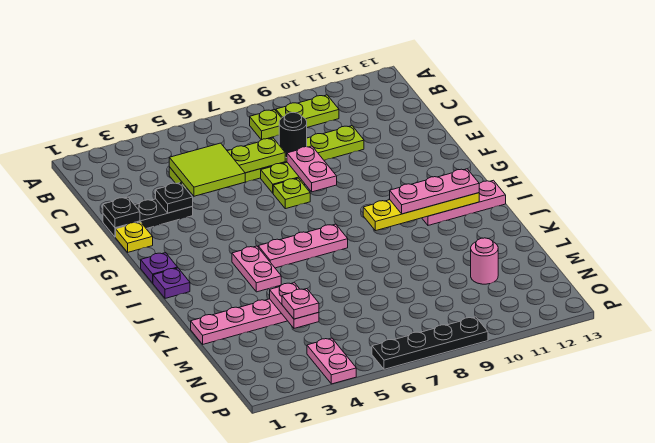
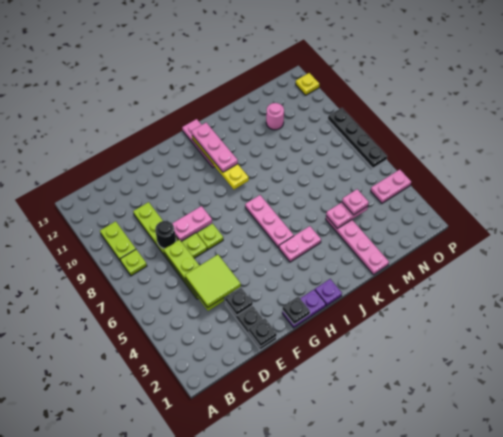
yellow plate F1 level 1 -> yellow plate P12 level 1
none -> black plate G1 level 2
purple plate H1 level 1 -> purple plate G1:H1 level 1

